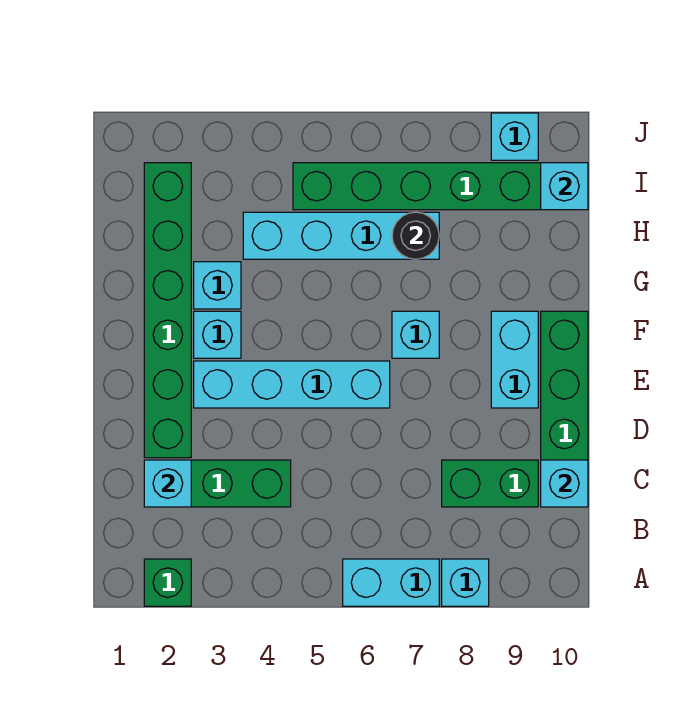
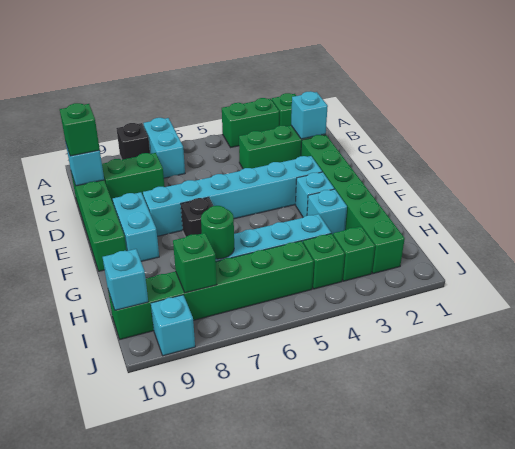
none -> green brick A3:A4 level 1
cyan brick A6:A7 level 1 -> cyan brick A7:B7 level 1
cyan brick A8 level 1 -> black brick A8 level 1
none -> green brick C10 level 3
cyan brick E3:E6 level 1 -> cyan brick E3:E8 level 1
cyan brick F7 level 1 -> black brick F7 level 1
black round brick H7 level 2 -> green round brick H7 level 2
none -> green brick I3 level 1
none -> green brick I4 level 1
none -> green brick I8 level 2

